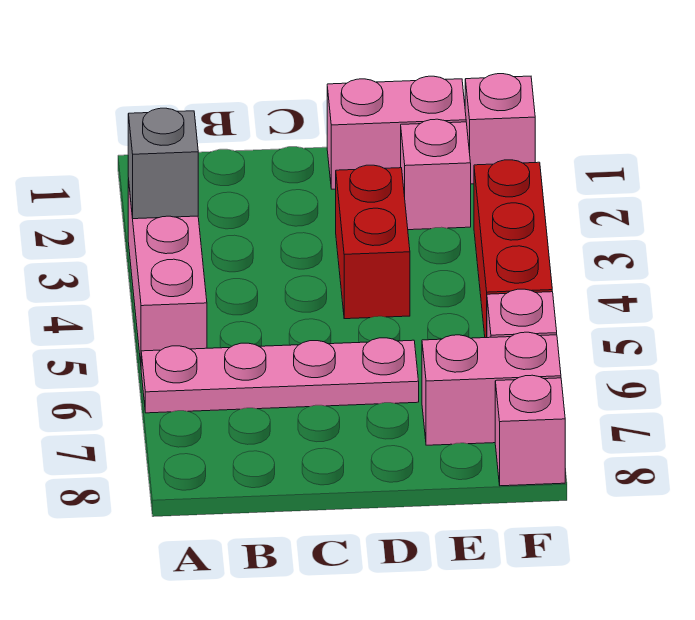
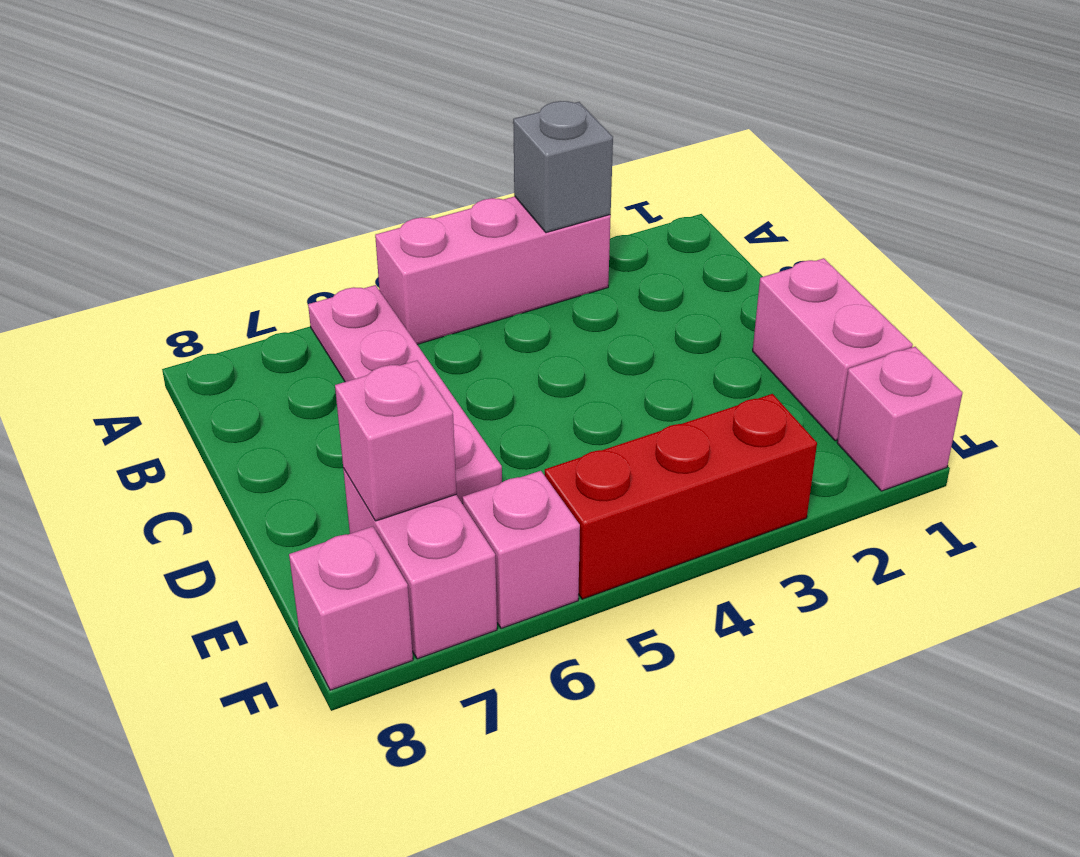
red brick D3:D4 level 1 -> none
pink brick E2 level 1 -> pink brick E7 level 2

